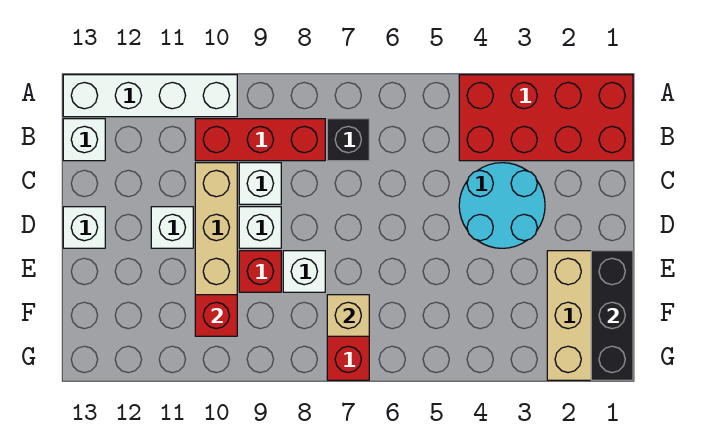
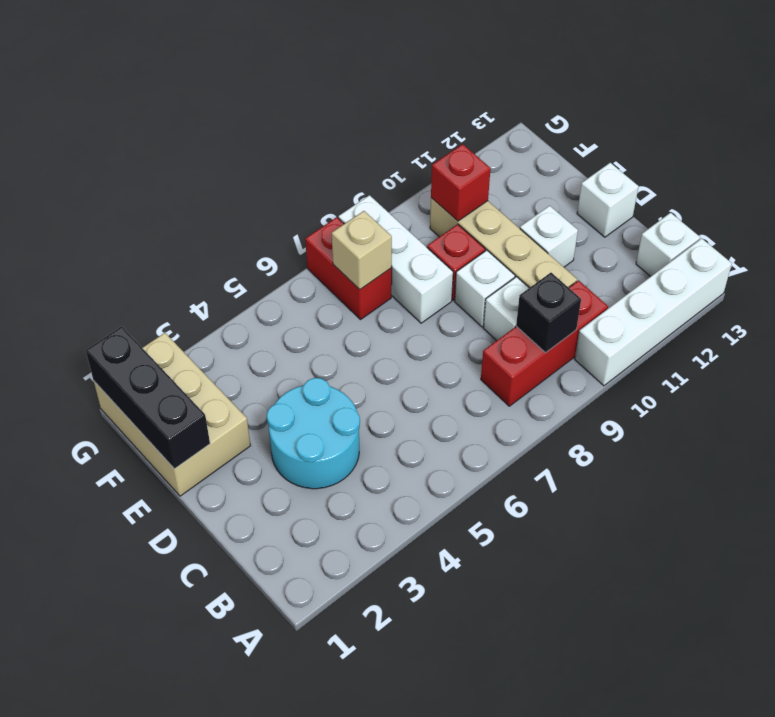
red brick A1:B4 level 1 -> none
black brick B7 level 1 -> black brick B9 level 2
white brick E8 level 1 -> white brick E8:G8 level 1

